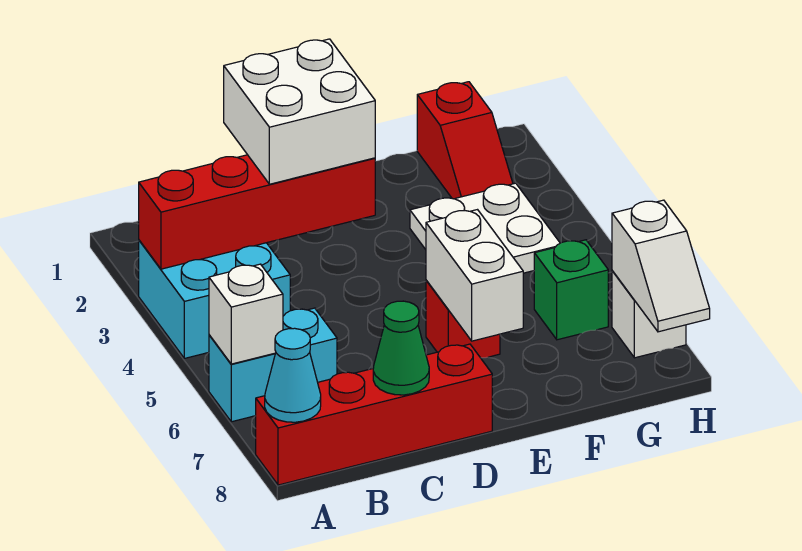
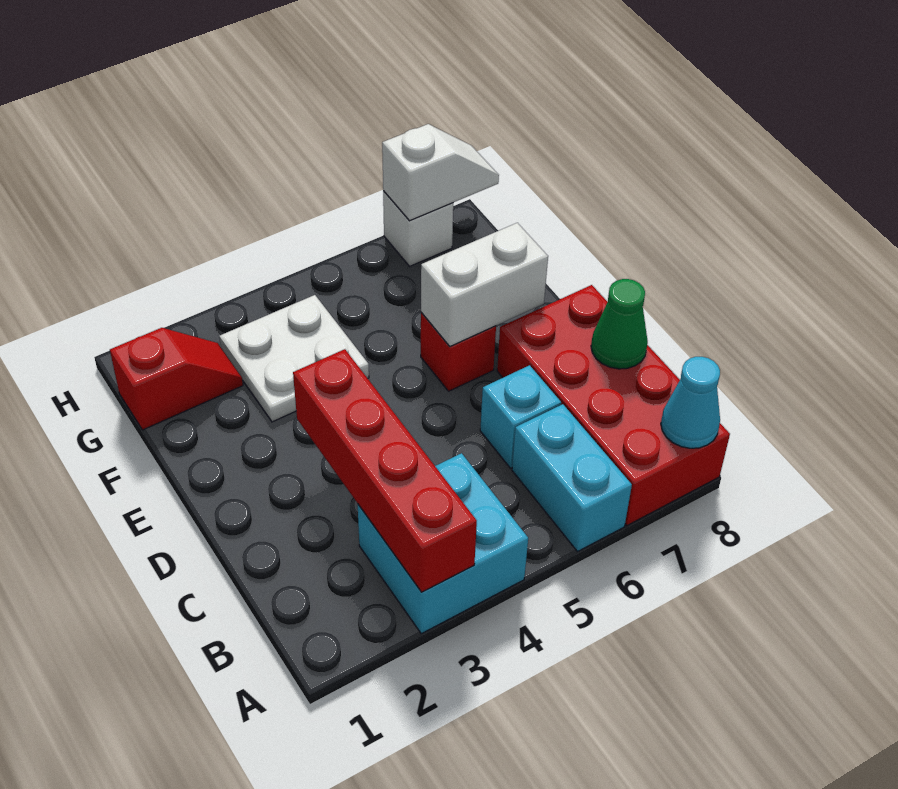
white brick A6 level 2 -> none
red brick A8:D8 level 1 -> red brick A7:D8 level 1
white brick C2:D3 level 3 -> none
none -> cyan brick C6 level 1
green brick G6 level 1 -> none

